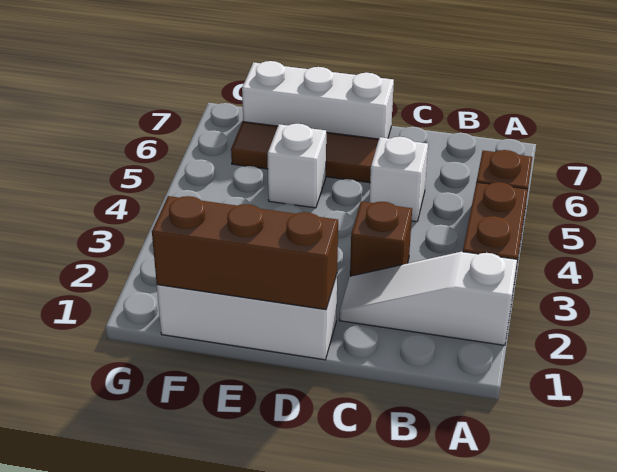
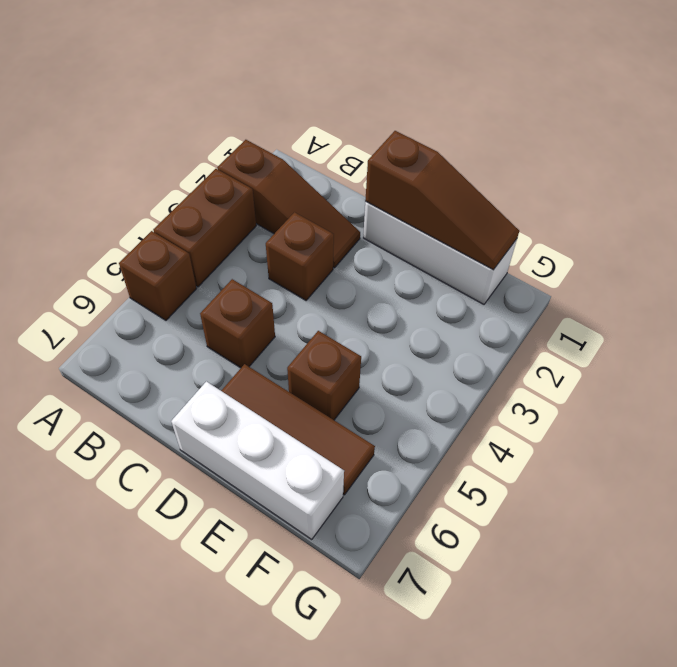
white slope A2:C2 level 1 top A -> brown slope A2:C2 level 1 top A
white brick C5 level 1 -> brown brick C5 level 1
brown brick D1:F1 level 2 -> brown slope D1:F1 level 2 top D
white brick E5 level 1 -> brown brick E5 level 1

